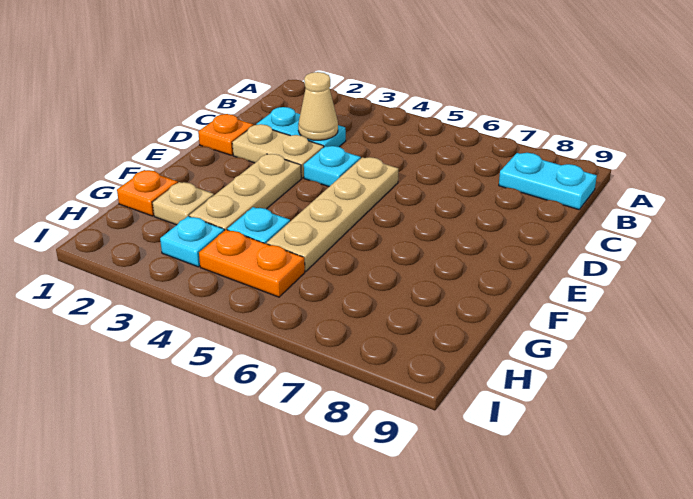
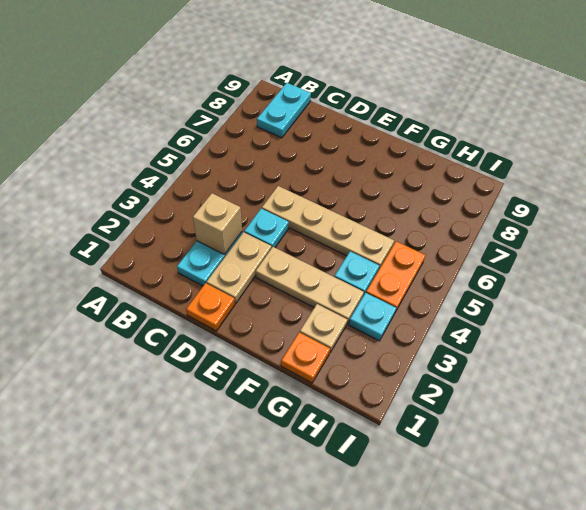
tan cone C3 level 2 -> tan brick C3 level 2

